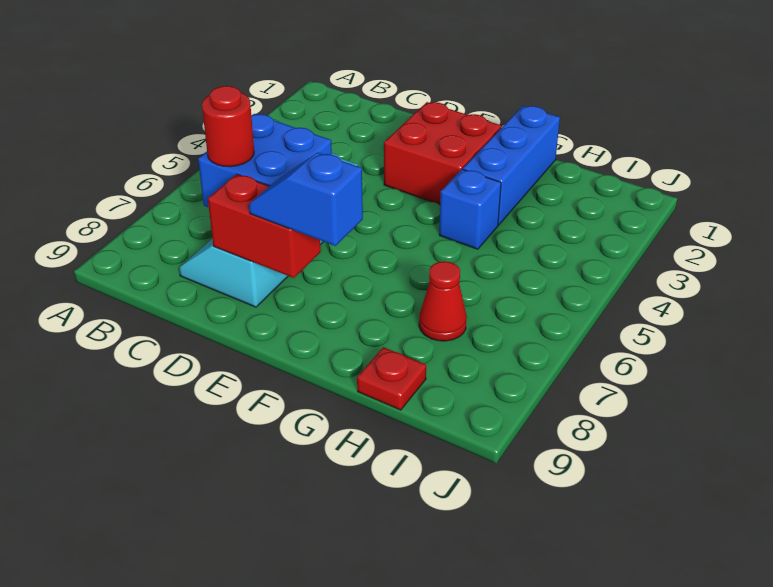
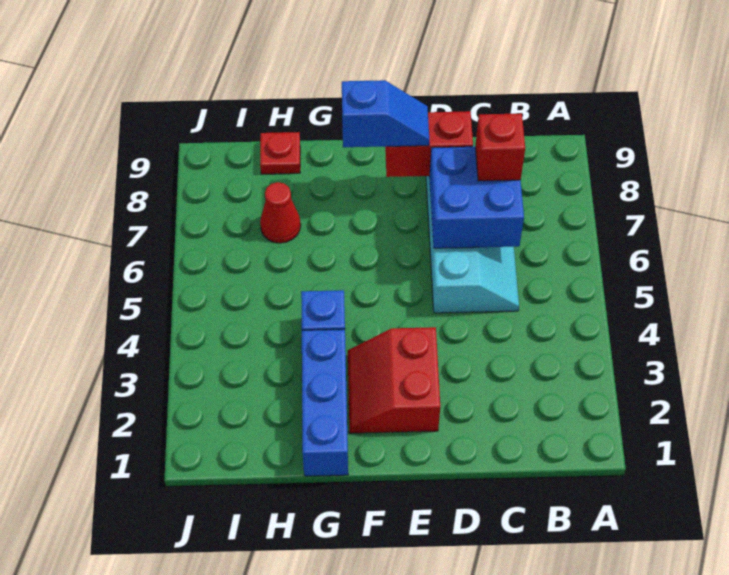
red round brick C7 level 3 -> red brick C7 level 3
red brick E2:F3 level 1 -> red slope E2:F3 level 1 top E

